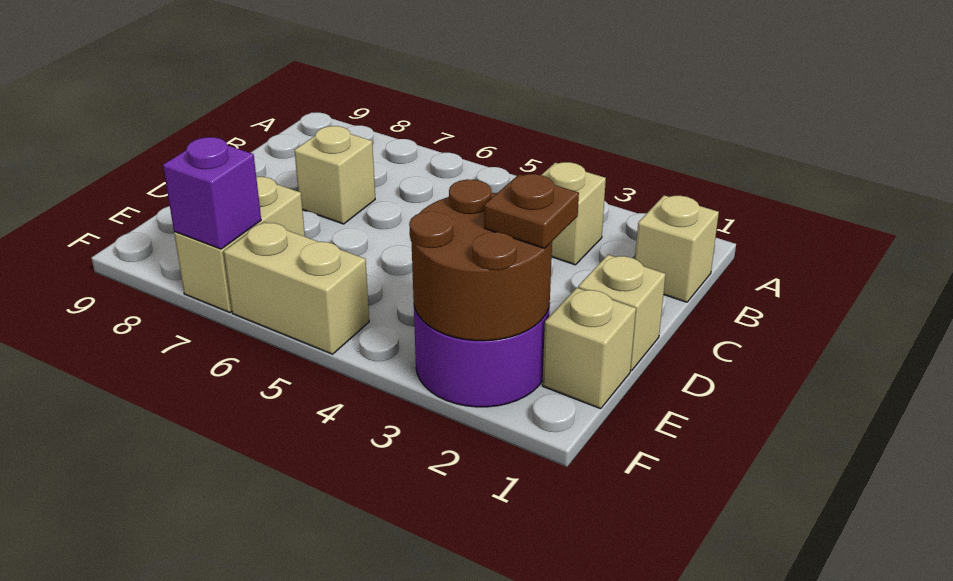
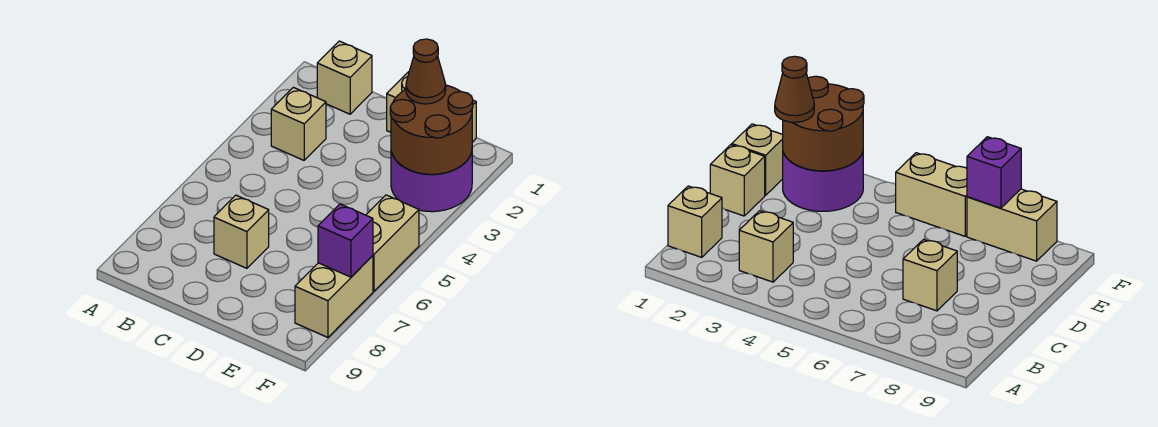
brown plate E2 level 3 -> brown cone E2 level 3
tan brick E7:F7 level 1 -> tan brick F7:F8 level 1

